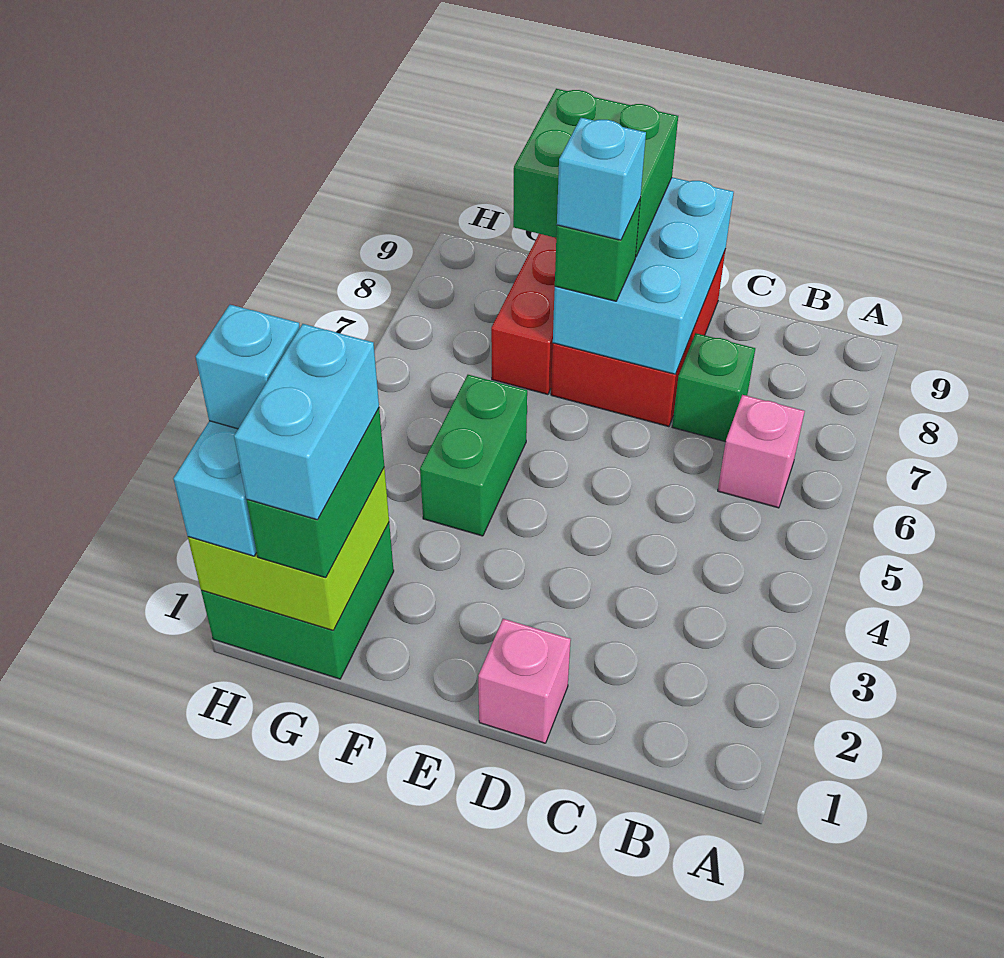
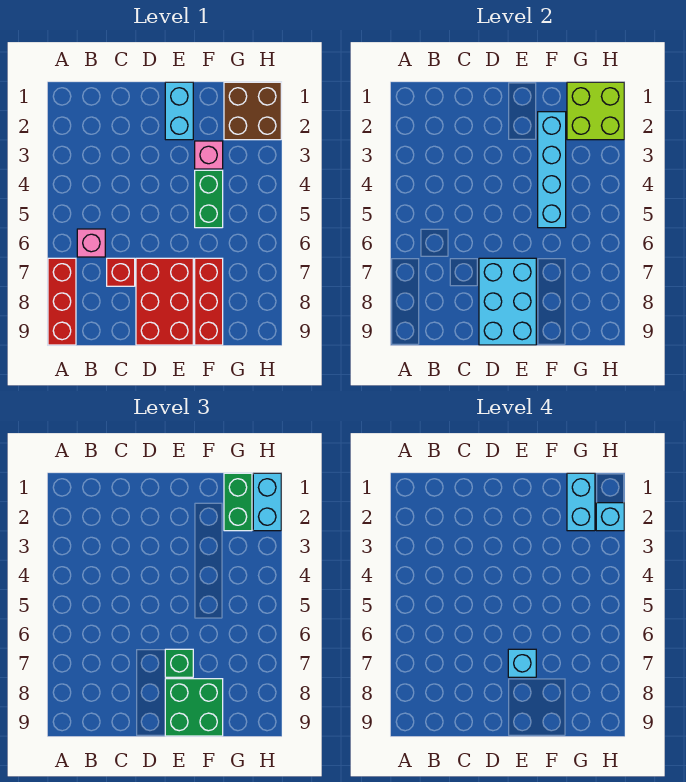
none -> red brick A7:A9 level 1
green brick C7 level 1 -> red brick C7 level 1
pink brick D1 level 1 -> pink brick F3 level 1
none -> cyan brick E1:E2 level 1
none -> cyan brick F2:F5 level 2
green brick G1:H2 level 1 -> brown brick G1:H2 level 1

